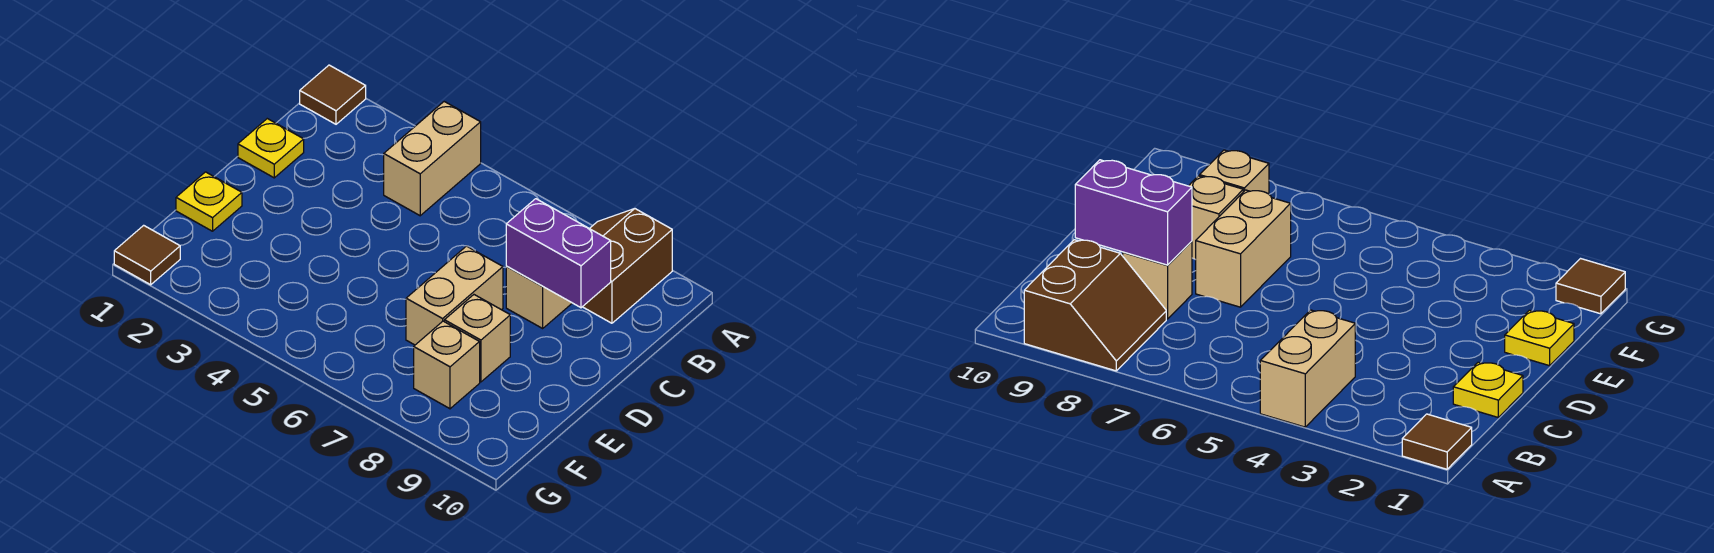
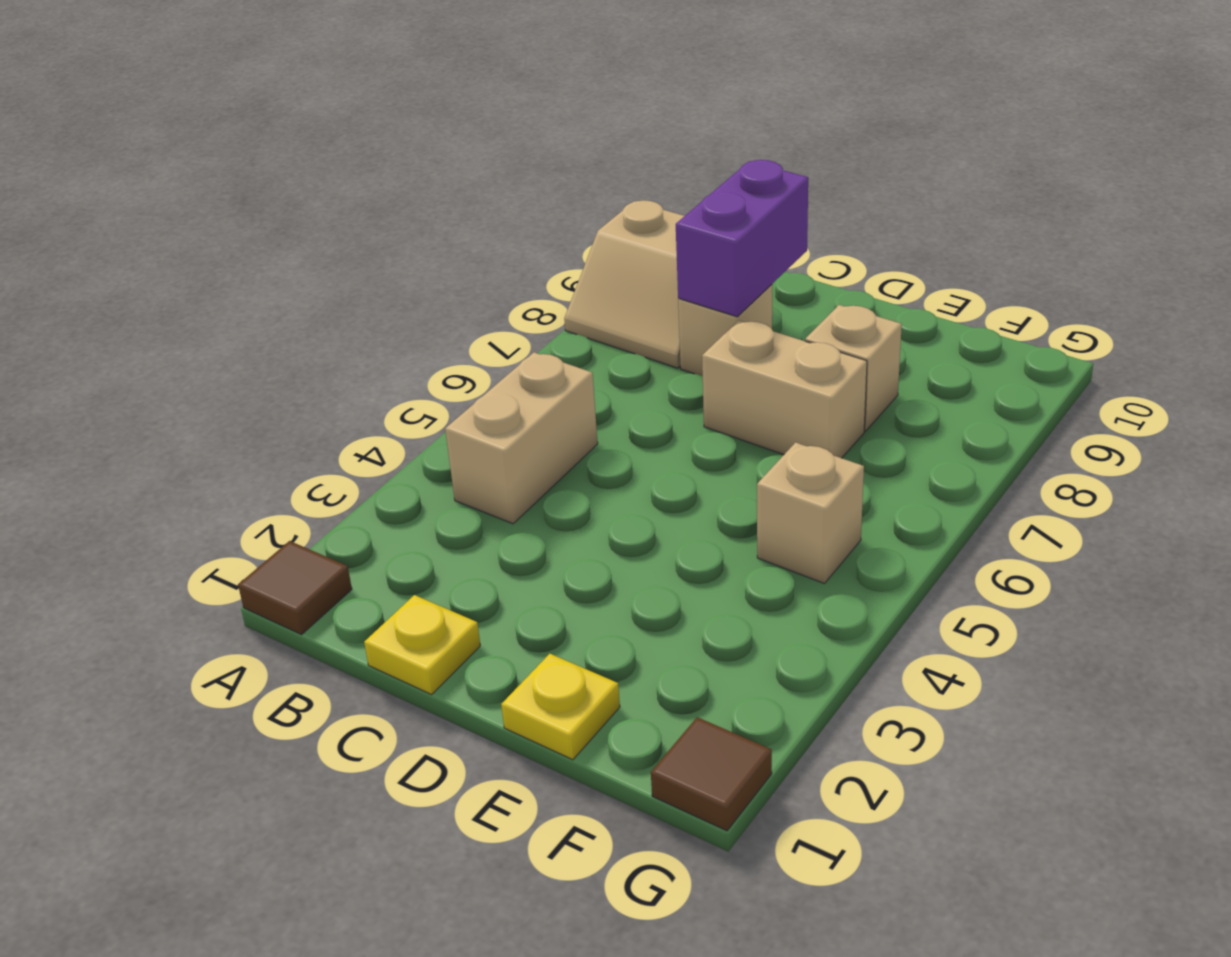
tan brick A4:B4 level 1 -> tan brick B4:B5 level 1
brown slope A8:B9 level 1 top 9 -> tan slope A8:B9 level 1 top 9
tan brick F8 level 1 -> tan brick F5 level 1

